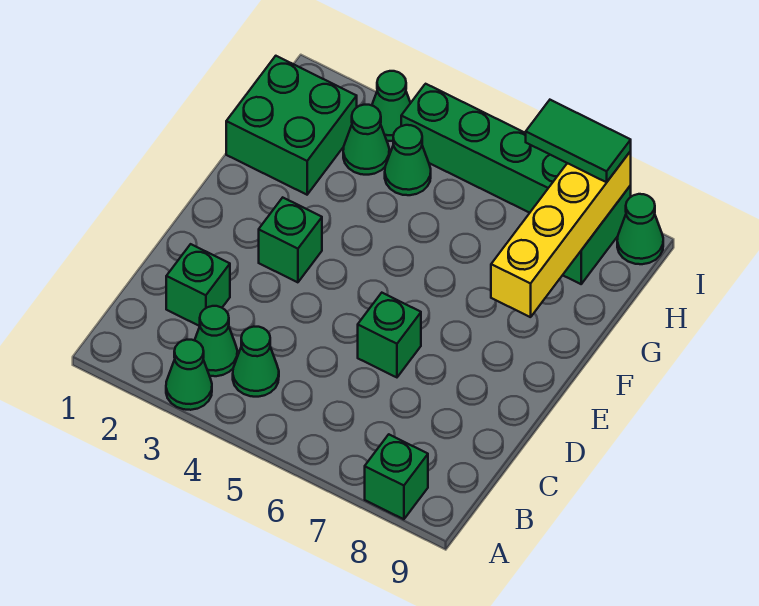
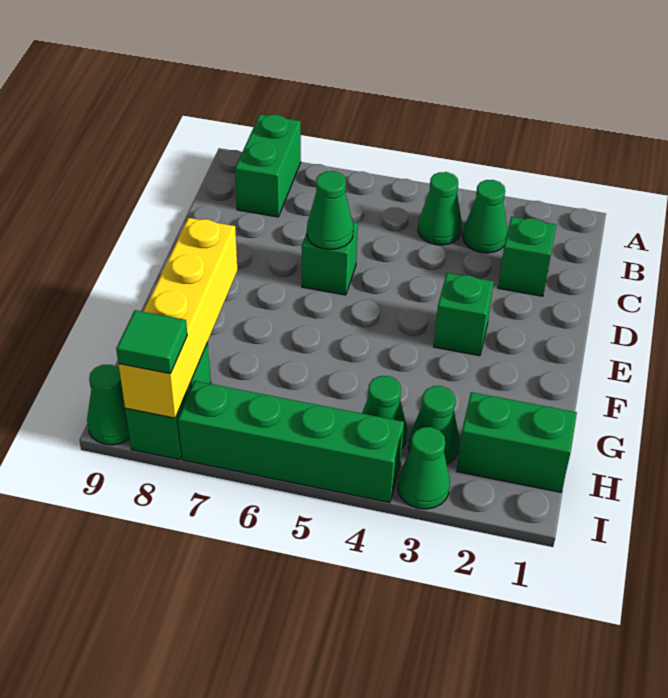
green cone A3 level 1 -> green cone D6 level 2
green brick A8 level 1 -> green brick A8:B8 level 1
green brick G1:H2 level 1 -> green brick H1:H2 level 1
green tile I7:I8 level 3 -> green tile I8 level 3

